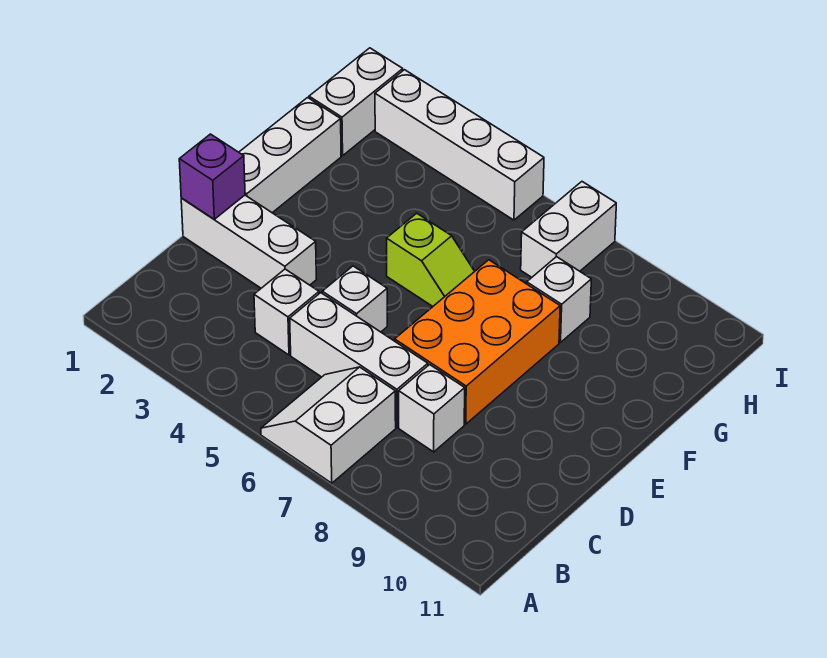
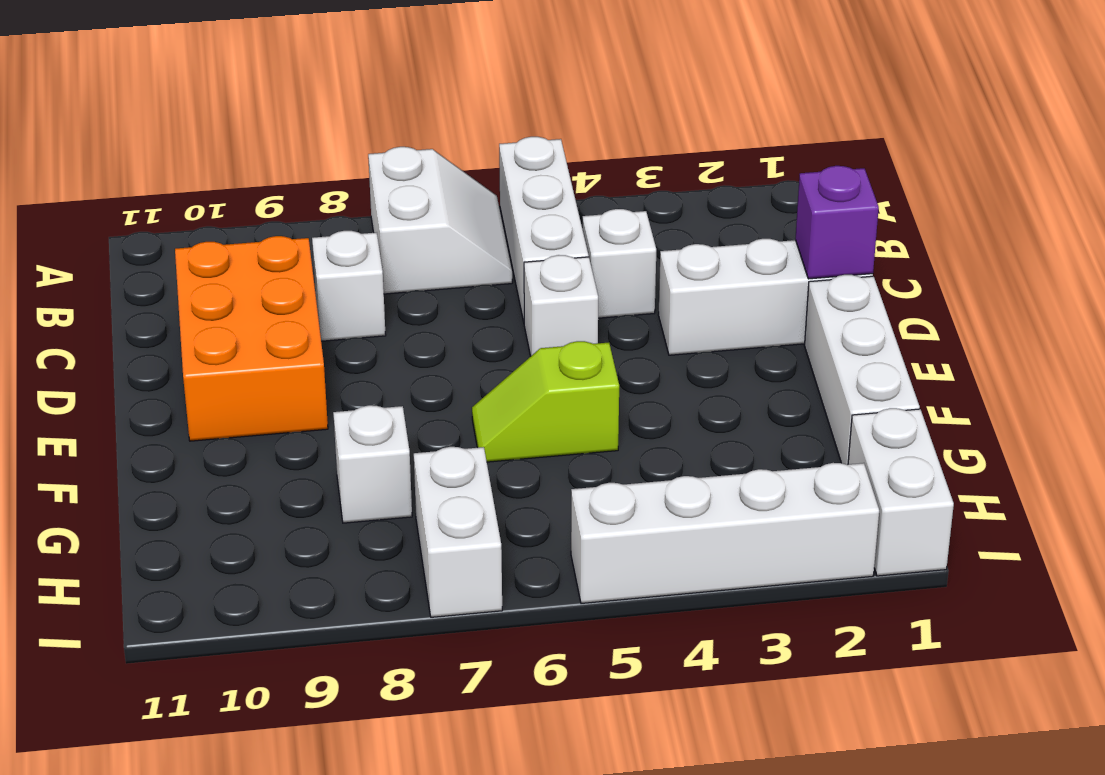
white brick C5:C7 level 1 -> white brick A5:C5 level 1
orange brick D7:F8 level 1 -> orange brick C9:E10 level 1

